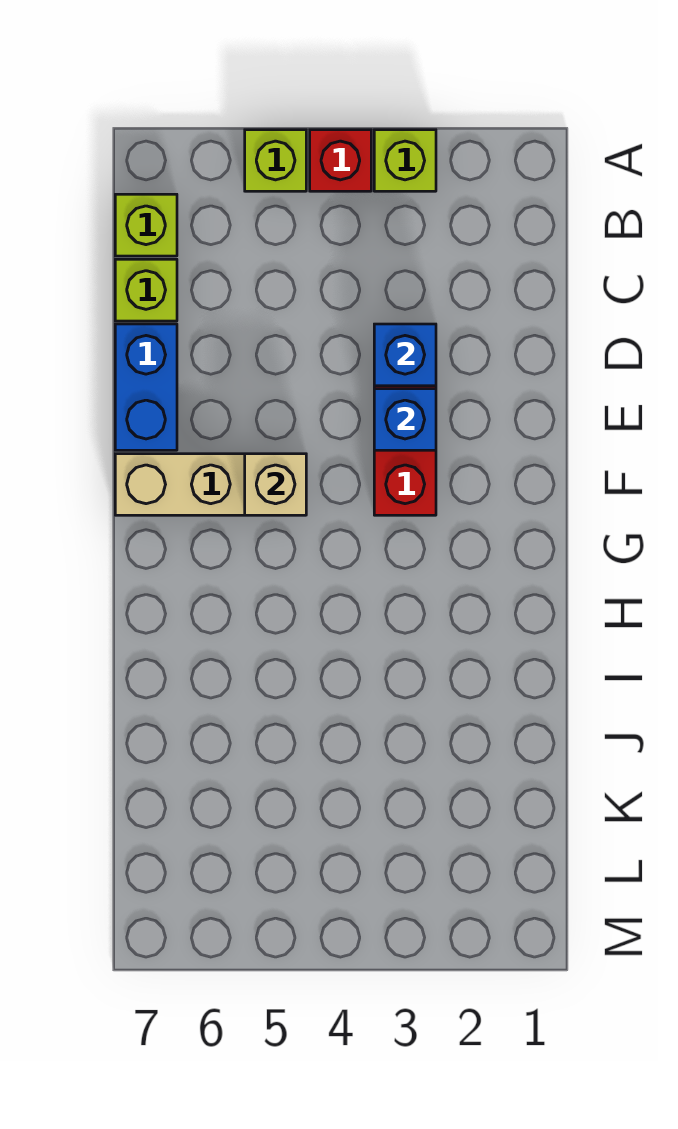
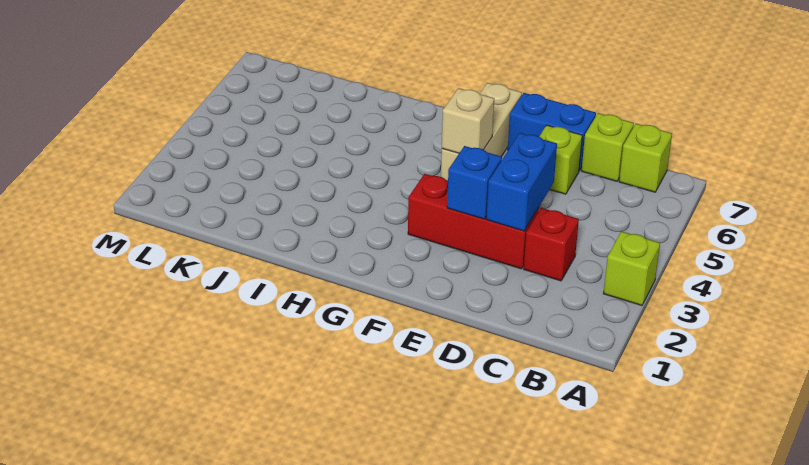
red brick A4 level 1 -> red brick C3 level 1
lime brick A5 level 1 -> lime brick D6 level 1
blue brick D3 level 2 -> blue brick D3:D4 level 2

